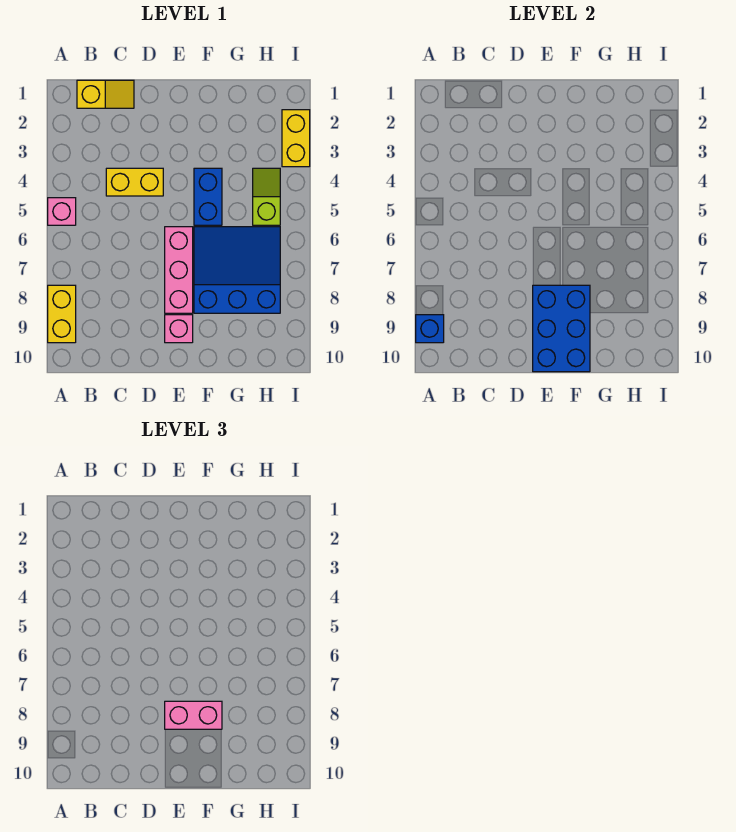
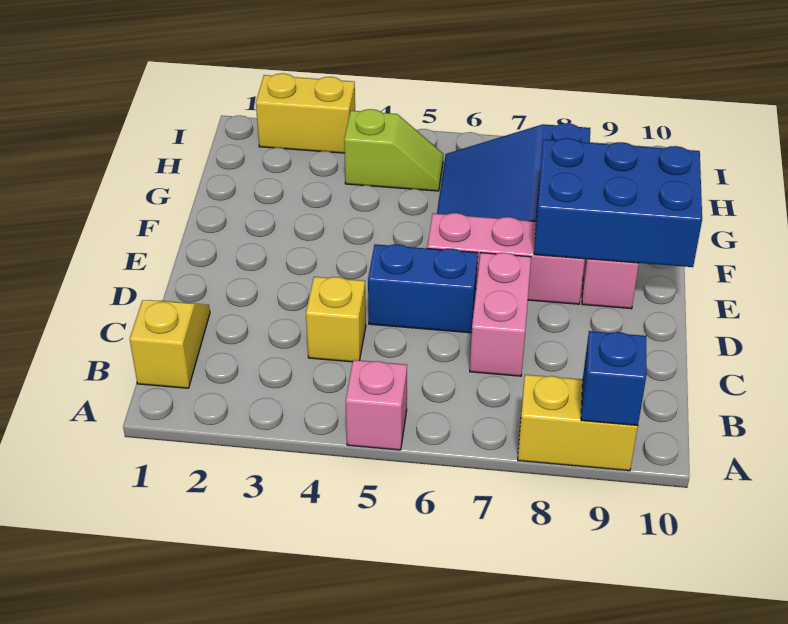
yellow brick C4:D4 level 1 -> yellow brick C4 level 1
pink brick E8:F8 level 3 -> pink brick C7:D7 level 1
blue brick F4:F5 level 1 -> blue brick D5:D6 level 1
lime slope H4:H5 level 1 top 5 -> lime slope H4:H5 level 1 top 4

